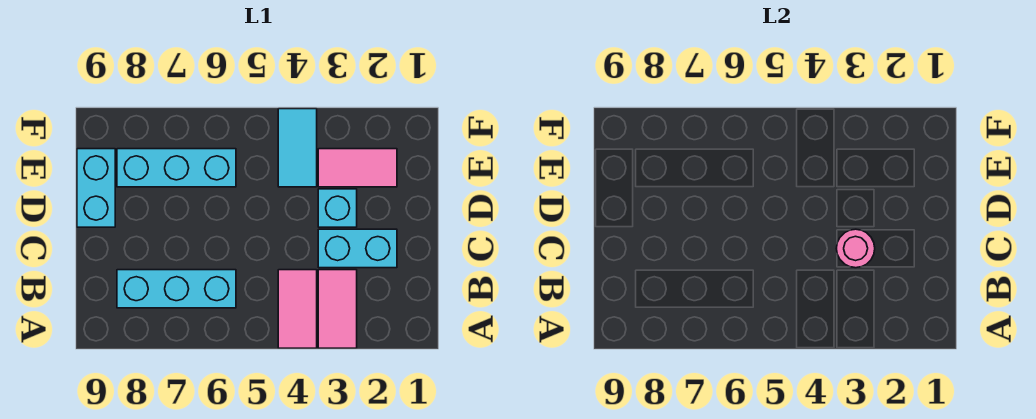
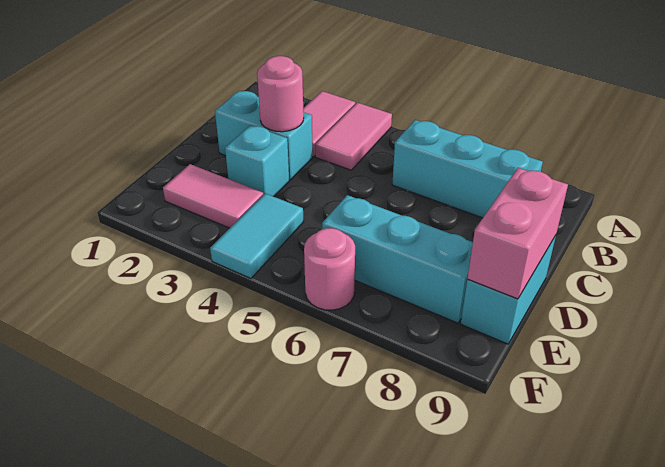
none -> pink brick D9:E9 level 2
none -> pink round brick F6 level 1

